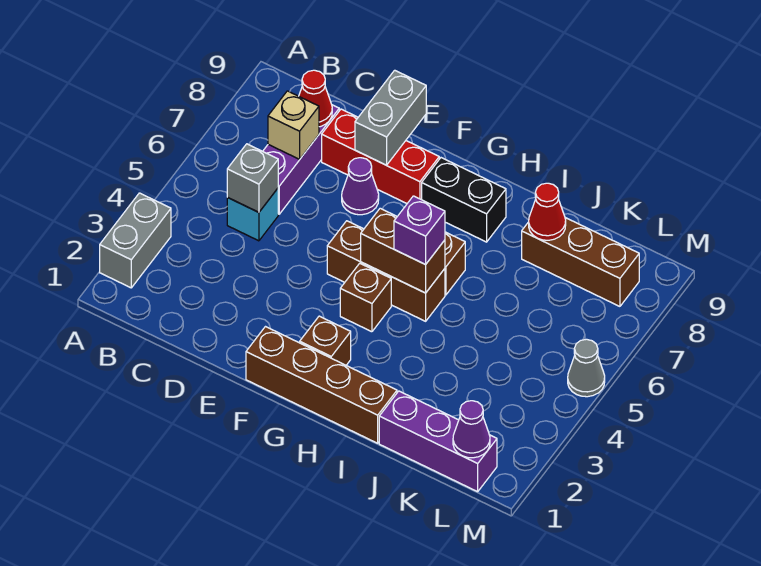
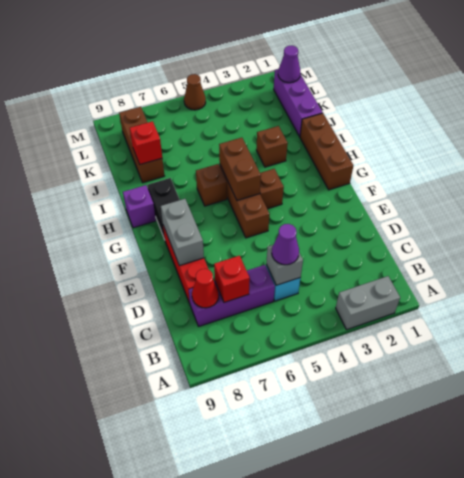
tan brick C7 level 2 -> red brick C7 level 2
purple cone E7 level 1 -> purple cone C5 level 3
grey brick E8:E9 level 2 -> grey brick E8:F8 level 2
brown brick F1:I1 level 1 -> brown brick G1:I1 level 1
brown brick G2 level 1 -> brown brick I3 level 1
purple brick H5 level 3 -> purple brick H9 level 1
red cone J8 level 2 -> red brick J8 level 2
grey cone M5 level 1 -> brown cone M5 level 1

